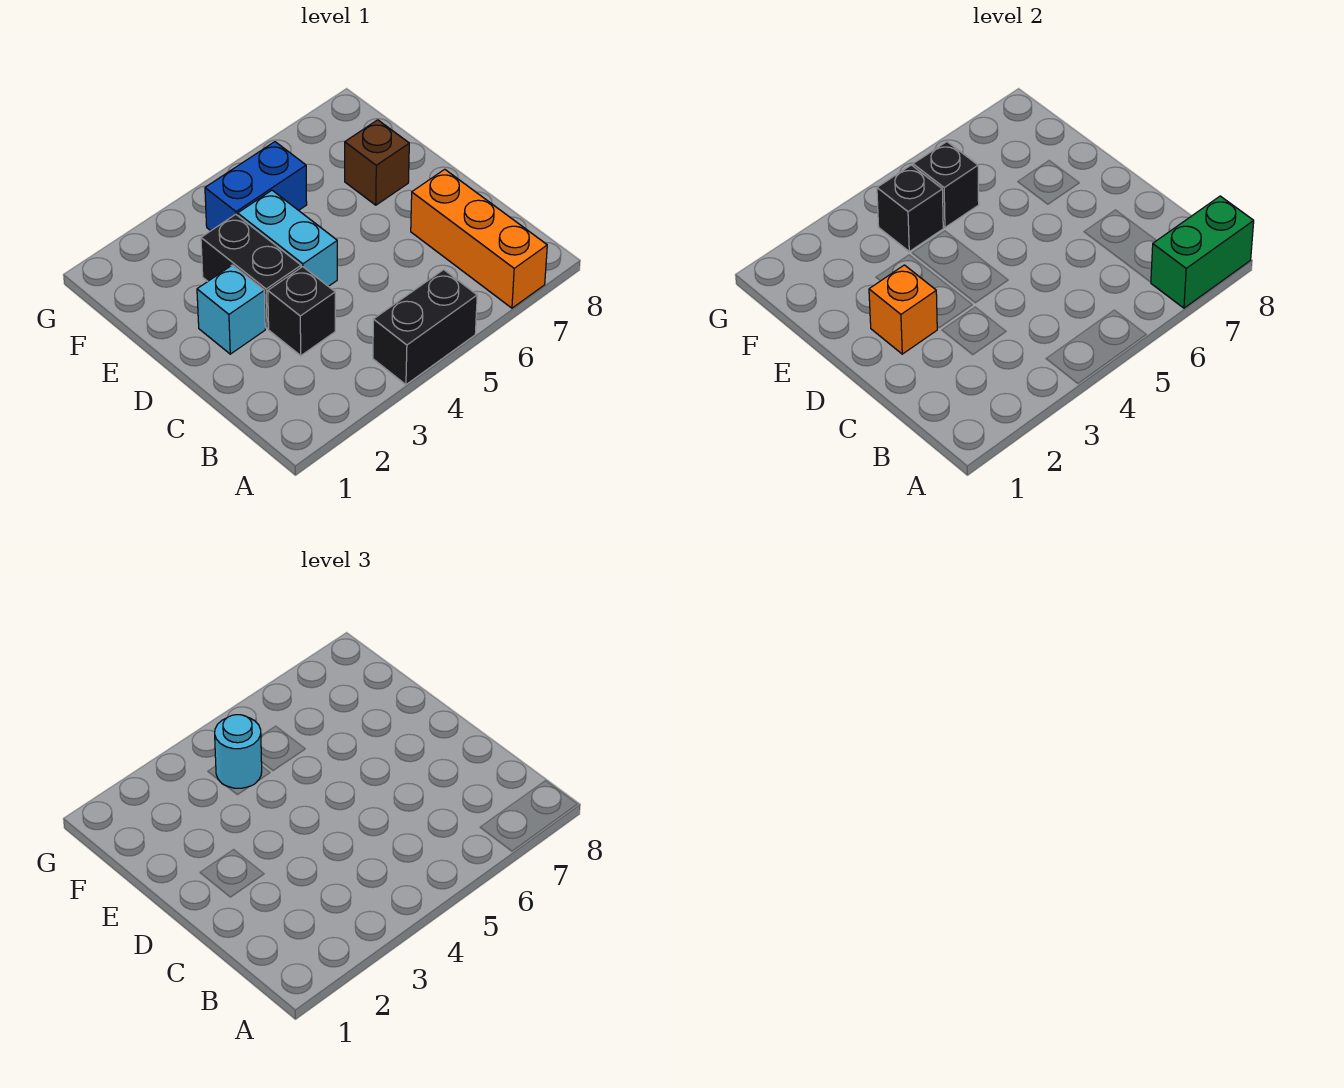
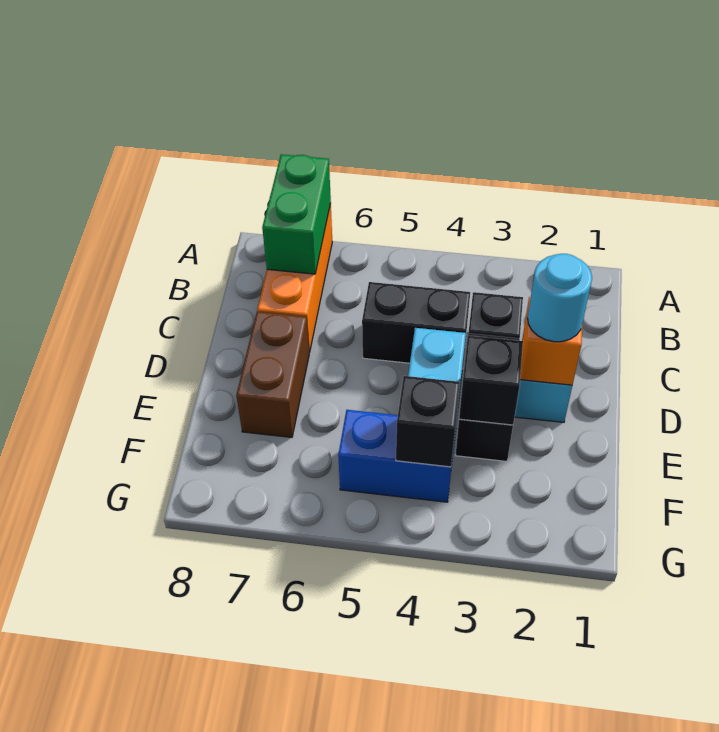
black brick A4:A5 level 1 -> black brick C4:C5 level 1
green brick A7:A8 level 2 -> green brick A7:B7 level 2
brown brick E7 level 1 -> brown brick D7:E7 level 1
cyan round brick F4 level 3 -> cyan round brick D2 level 3
black brick F5 level 2 -> black brick E3 level 2

